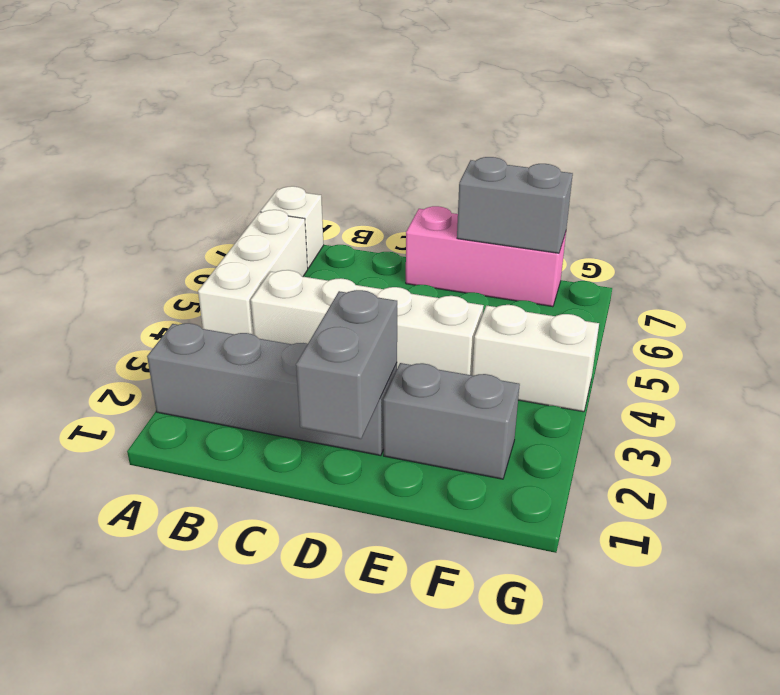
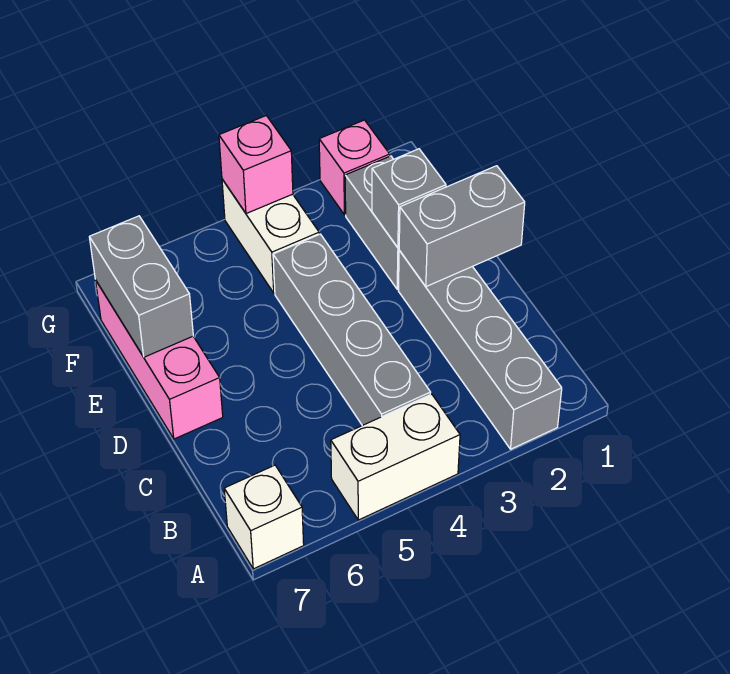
white brick A4:A6 level 1 -> white brick A4:A5 level 1
white brick B4:E4 level 1 -> grey brick B4:E4 level 1
none -> grey brick E2 level 2
none -> pink brick G2 level 1
none -> pink brick G4 level 2

